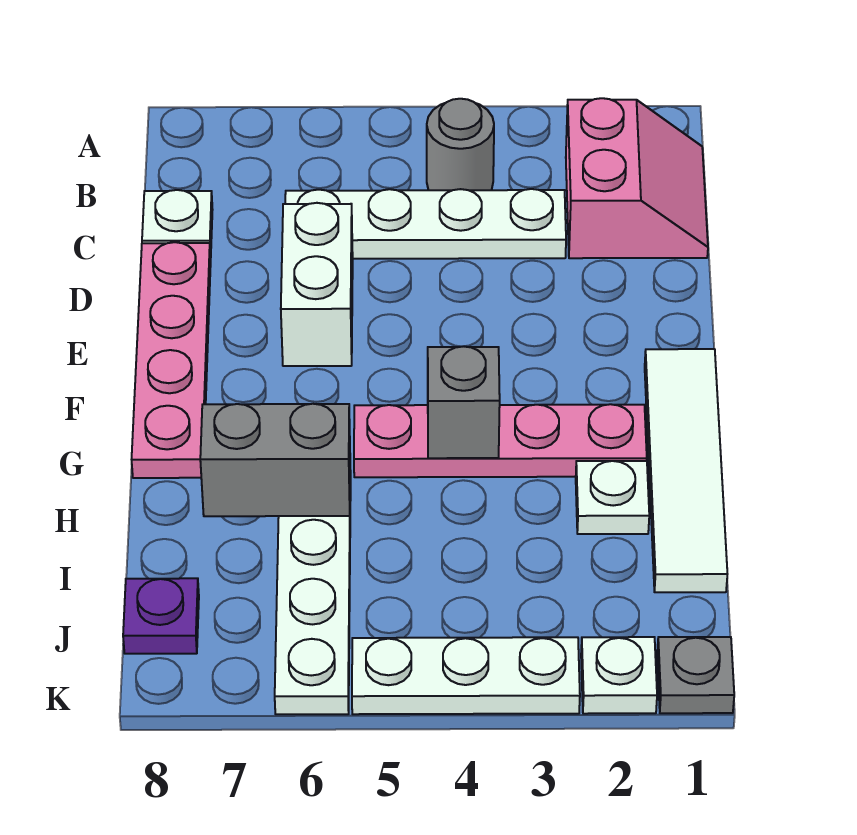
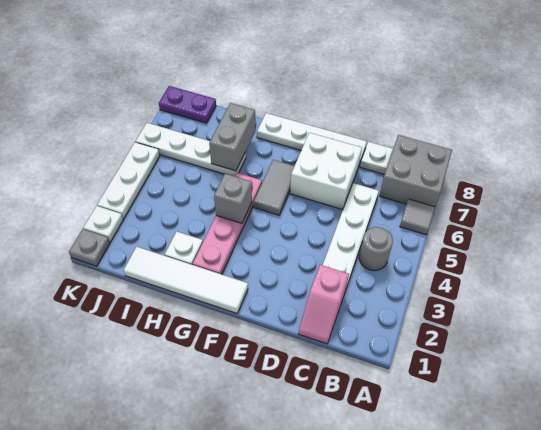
none -> grey tile A6 level 1
none -> grey brick A7:B8 level 1
pink slope B1:C2 level 1 top 2 -> pink slope C1:C2 level 1 top 2
white brick D6:E6 level 1 -> white brick D6:E7 level 1
pink plate D8:G8 level 1 -> white plate D8:G8 level 1
none -> grey tile F5:F6 level 1
purple plate J8 level 1 -> purple plate J8:K8 level 1

